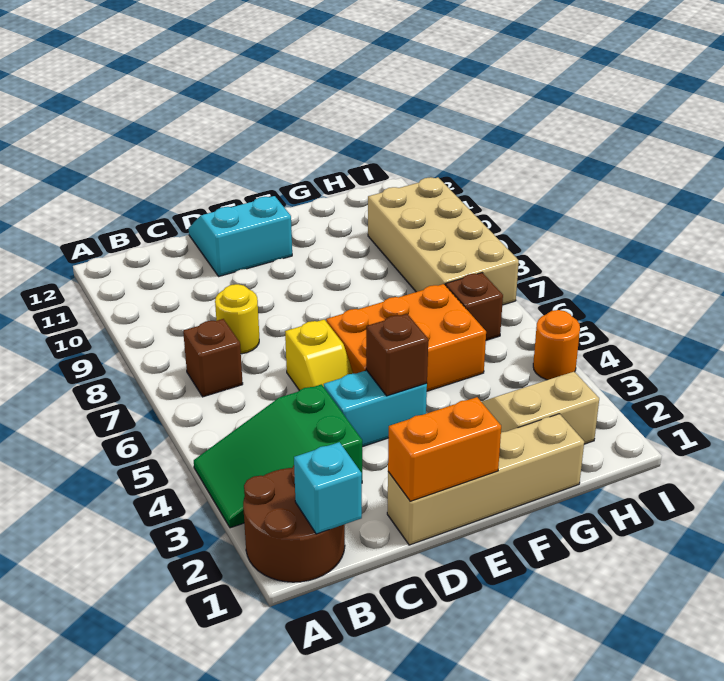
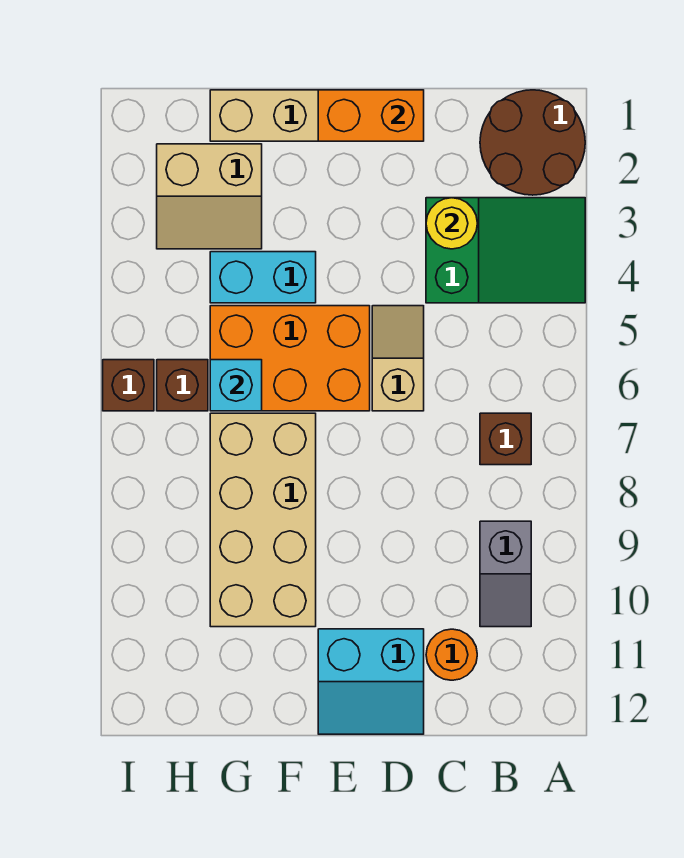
cyan brick B1 level 2 -> cyan brick G6 level 2
none -> grey slope B9:B10 level 1 top 9
yellow round brick C8 level 1 -> yellow round brick C3 level 2
cyan brick D4:E4 level 1 -> cyan brick F4:G4 level 1
yellow slope D5:D6 level 1 top 6 -> tan slope D5:D6 level 1 top 6
brown brick E4 level 2 -> brown brick I6 level 1
tan brick H7:I10 level 1 -> tan brick F7:G10 level 1
orange round brick I4 level 1 -> orange round brick C11 level 1

